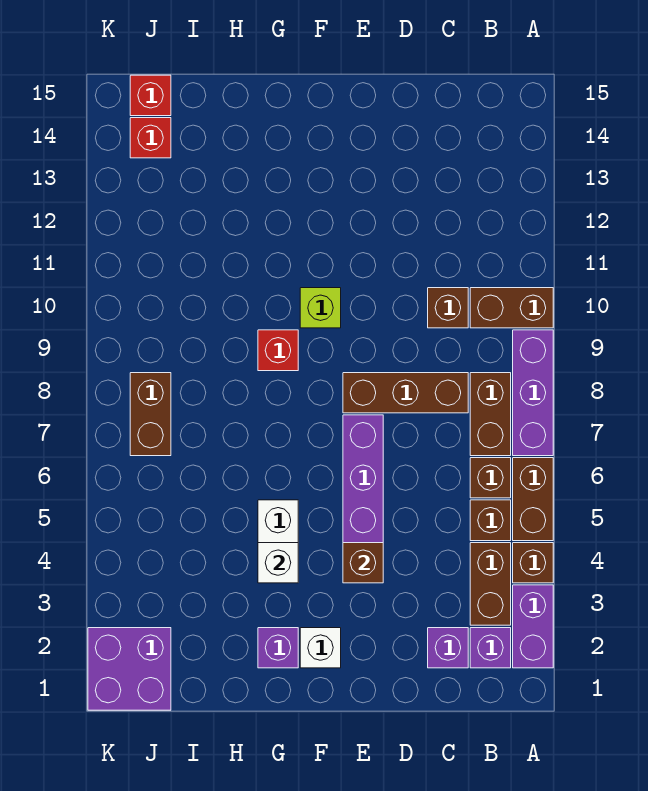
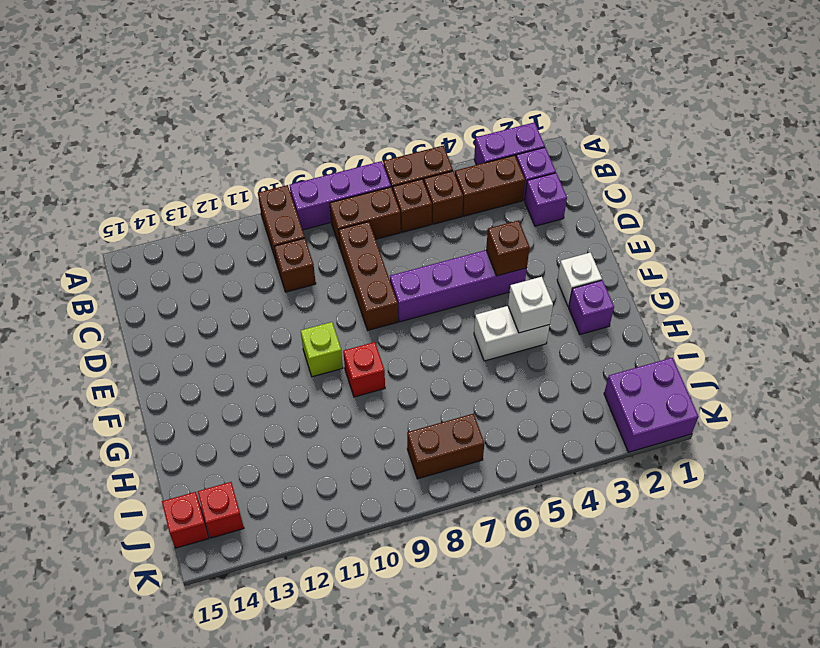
brown brick A4 level 1 -> none

